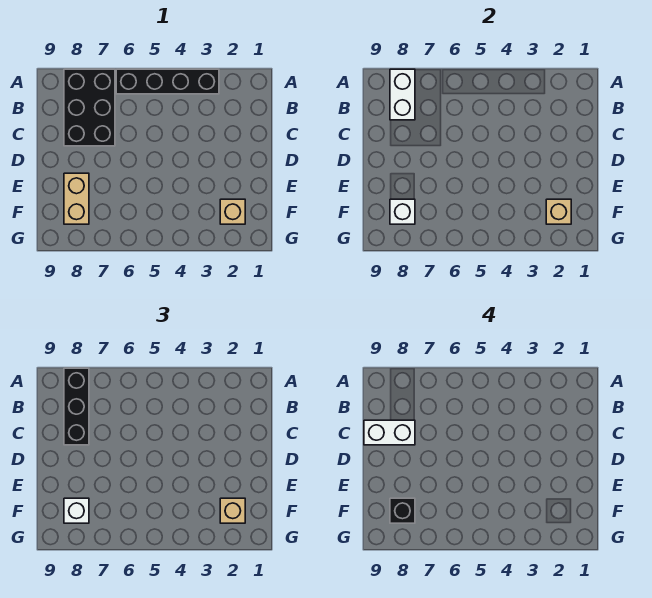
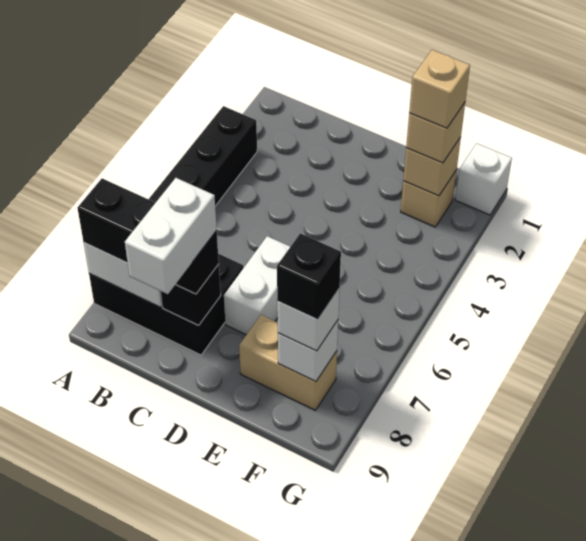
none -> black brick C8 level 2
none -> white brick D6:D7 level 1
none -> tan brick F2 level 4
none -> white brick G1 level 1

